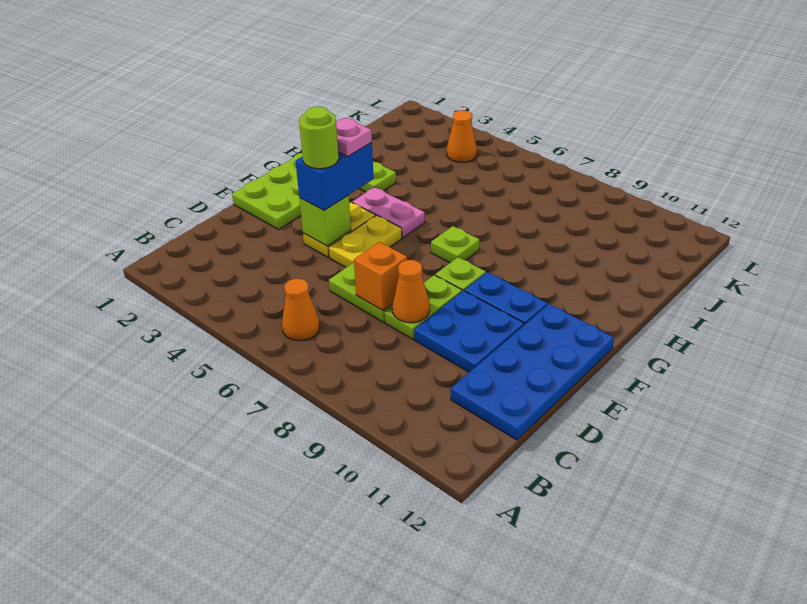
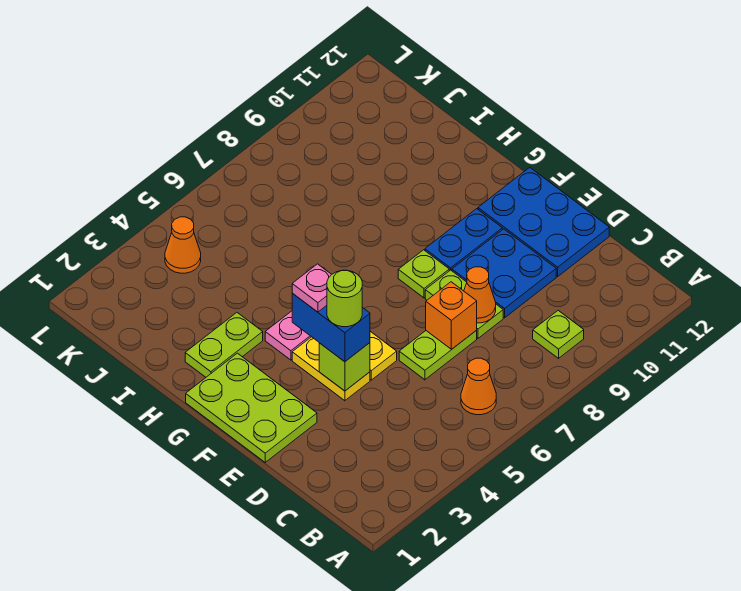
blue plate C11:F12 level 1 -> blue plate D11:F12 level 1
lime plate G7 level 1 -> lime plate B9 level 1

